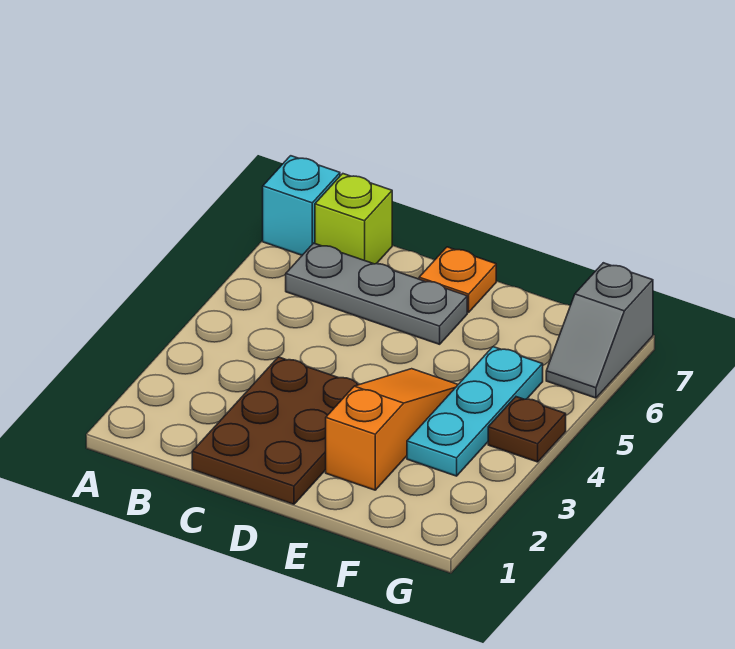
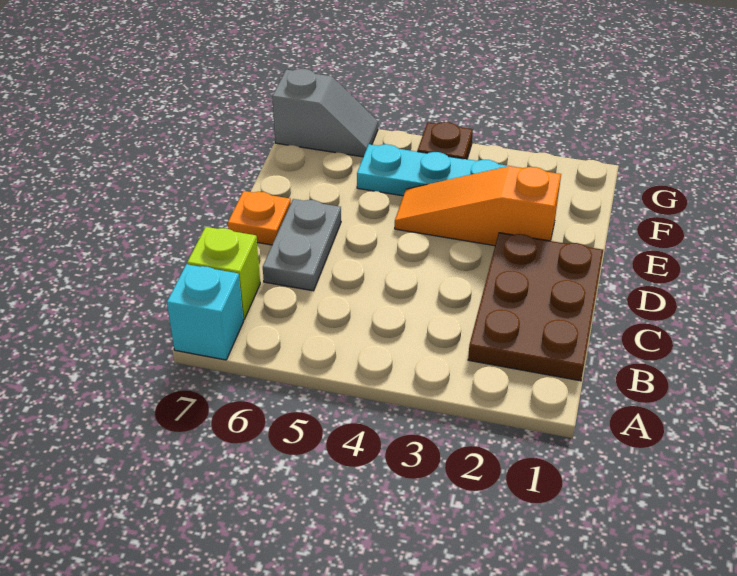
grey plate B6:D6 level 1 -> grey plate C6:D6 level 1
brown plate C1:D3 level 1 -> brown plate B1:D2 level 1

